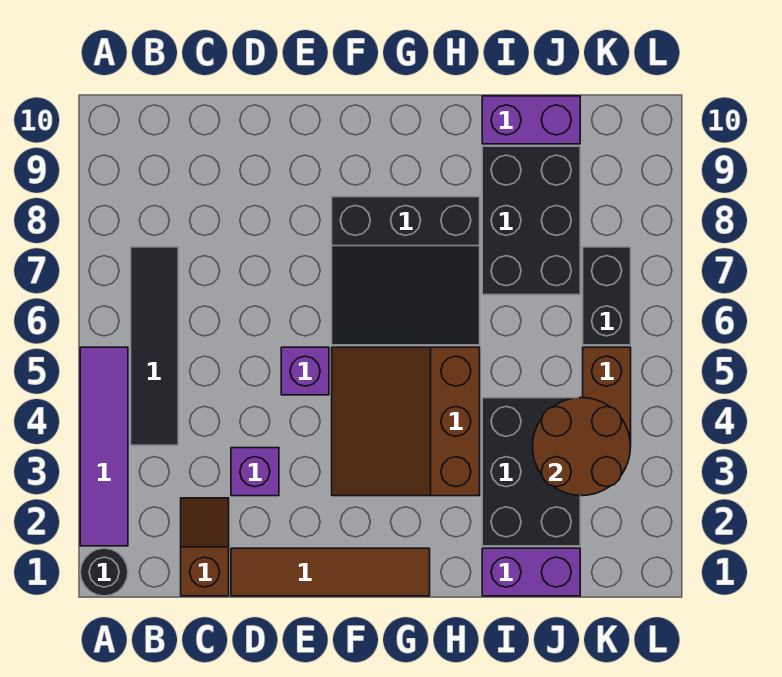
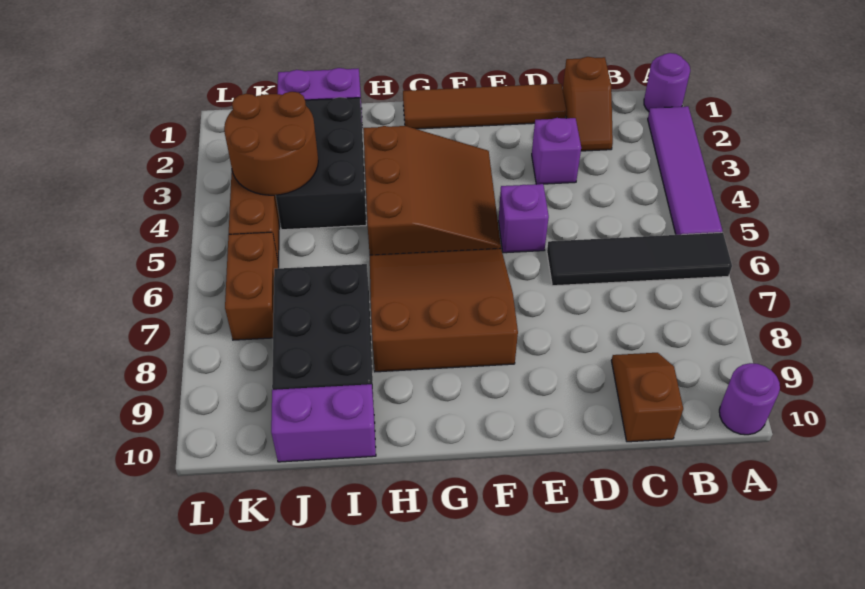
black round brick A1 level 1 -> purple round brick A1 level 1
none -> purple round brick A10 level 1
black tile B4:B7 level 1 -> black tile A6:D6 level 1
none -> brown slope C9:C10 level 1 top 10
black slope F6:H8 level 1 top 8 -> brown slope F6:H8 level 1 top 8
black brick K6:K7 level 1 -> brown brick K6:K7 level 1

